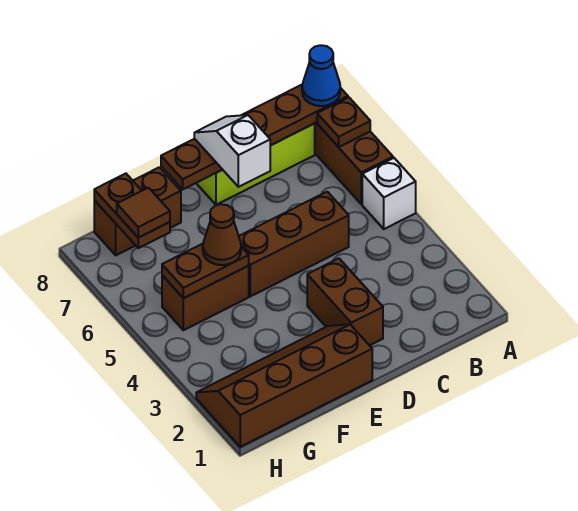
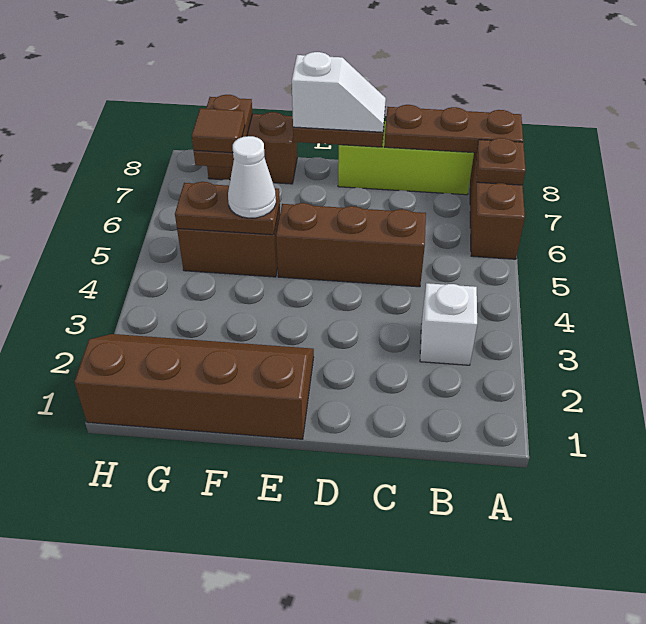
white brick A5 level 1 -> white brick B3 level 1
blue cone A8 level 3 -> none
brown brick D2:D3 level 1 -> none
white slope D7:D8 level 3 top 7 -> white slope D8:E8 level 3 top E
brown cone F5 level 3 -> white cone F5 level 3

